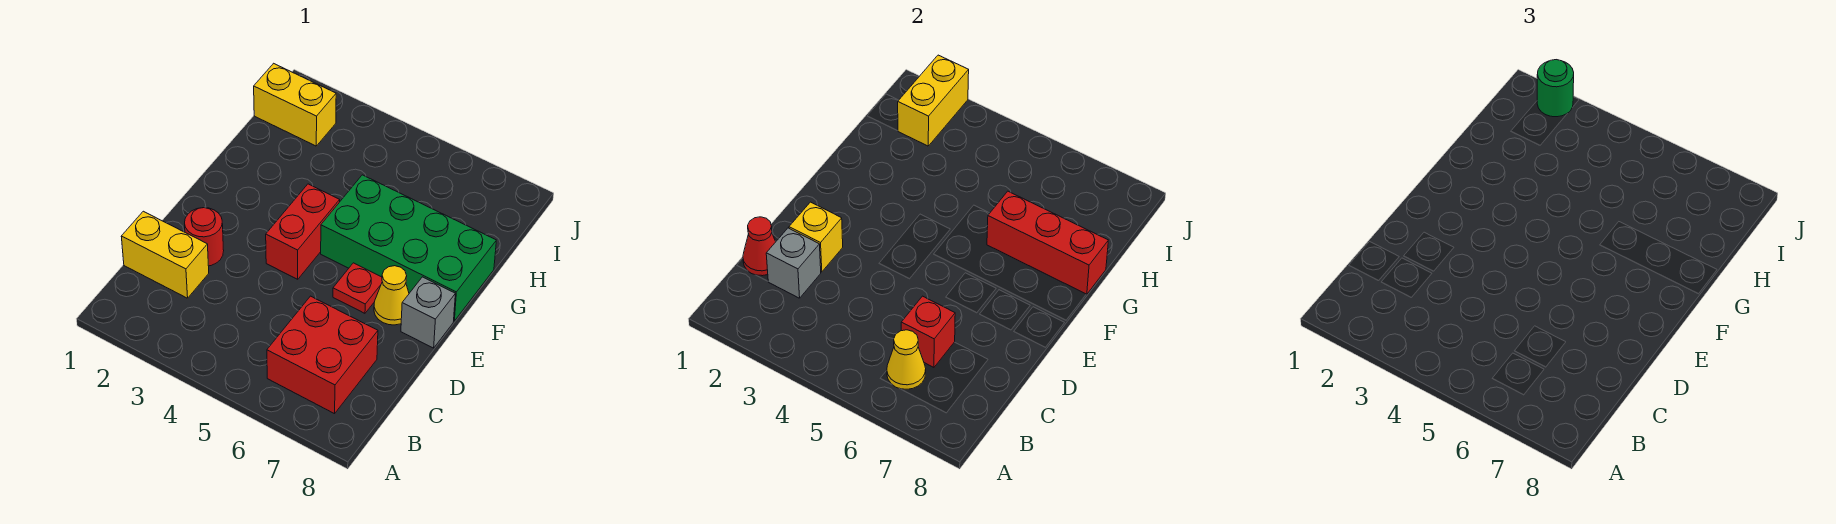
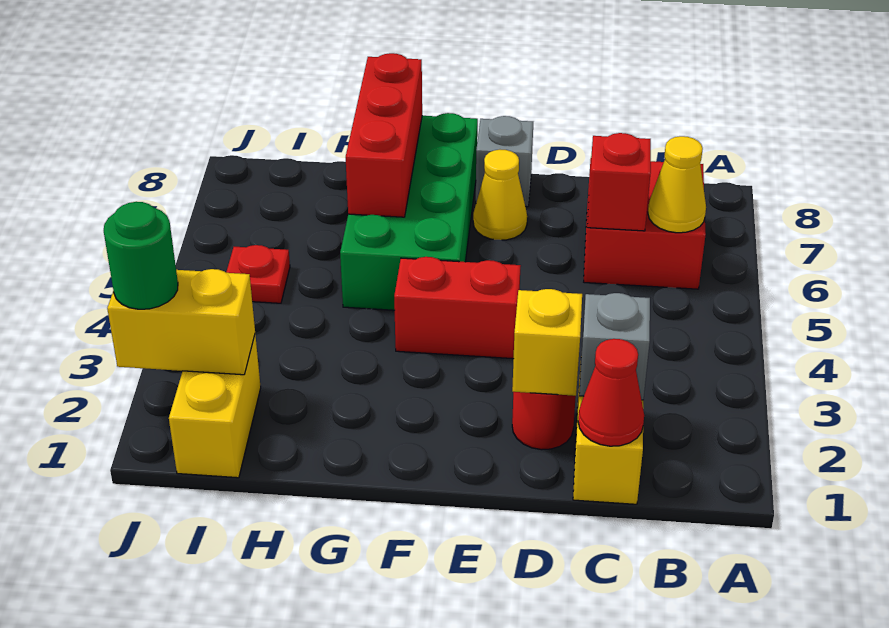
red plate E6 level 1 -> red plate I5 level 1

